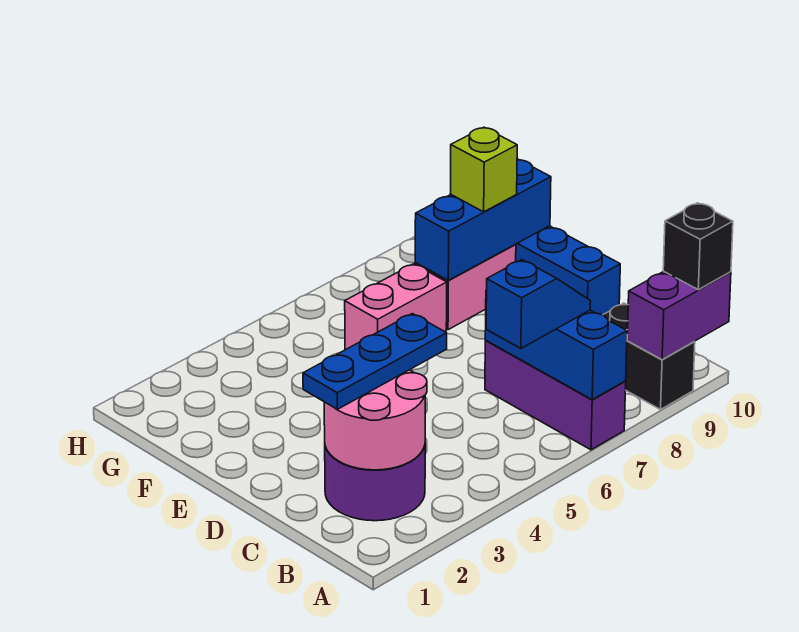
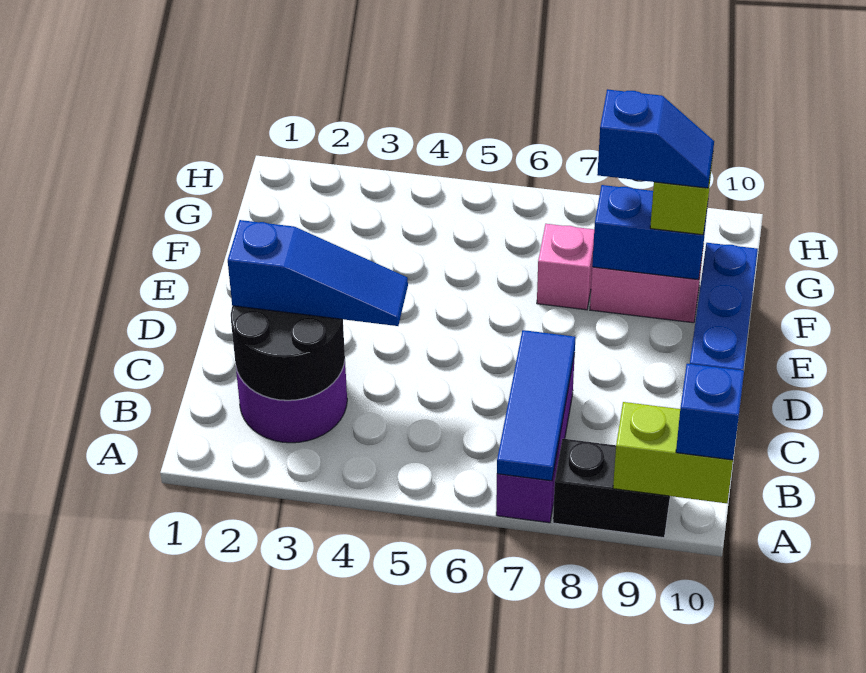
blue brick A7:C7 level 2 -> blue tile A7:C7 level 2
black brick A9:B9 level 1 -> black brick A8:A9 level 1
purple brick A9:A10 level 2 -> lime brick A9:A10 level 2
black brick A10 level 3 -> blue brick A10 level 3
pink round brick B2:C3 level 2 -> black round brick B2:C3 level 2
blue slope B6:B7 level 3 top 6 -> blue slope F8:F9 level 4 top 8
blue plate C2:C4 level 3 -> blue slope C2:C4 level 3 top 2
pink brick F6:F7 level 1 -> pink brick F7 level 1
blue brick F8:F10 level 2 -> blue brick F8:F9 level 2

